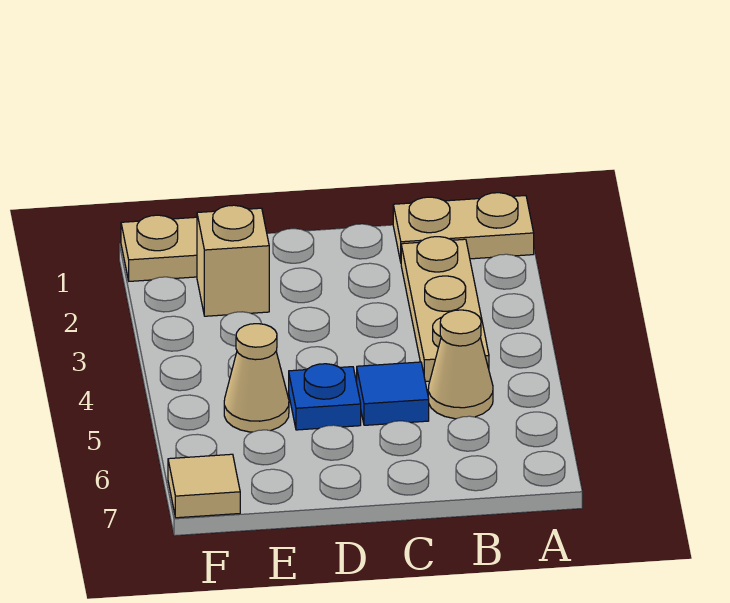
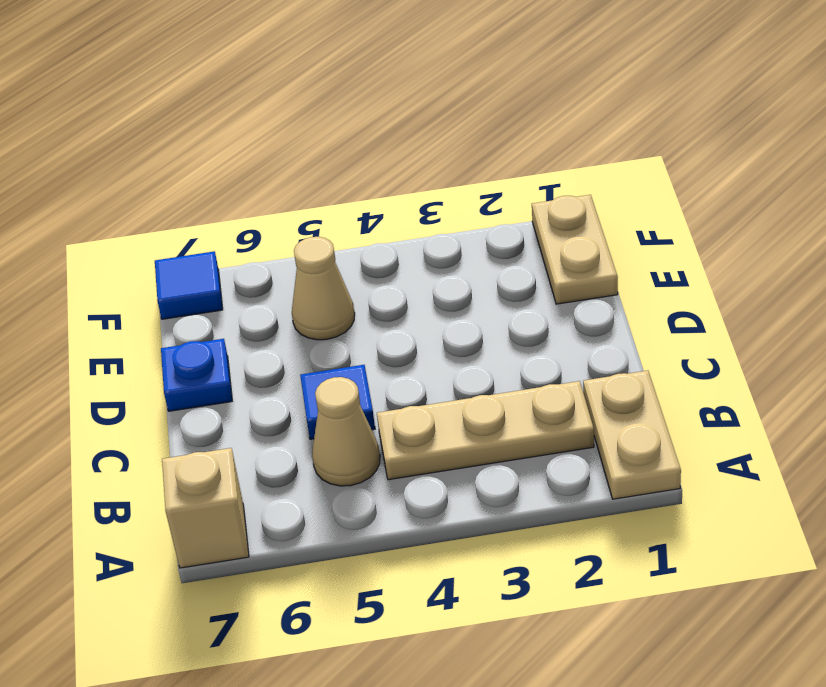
blue plate D5 level 1 -> blue plate D7 level 1
tan brick E2 level 1 -> tan brick A7 level 1
tan tile F7 level 1 -> blue tile F7 level 1

